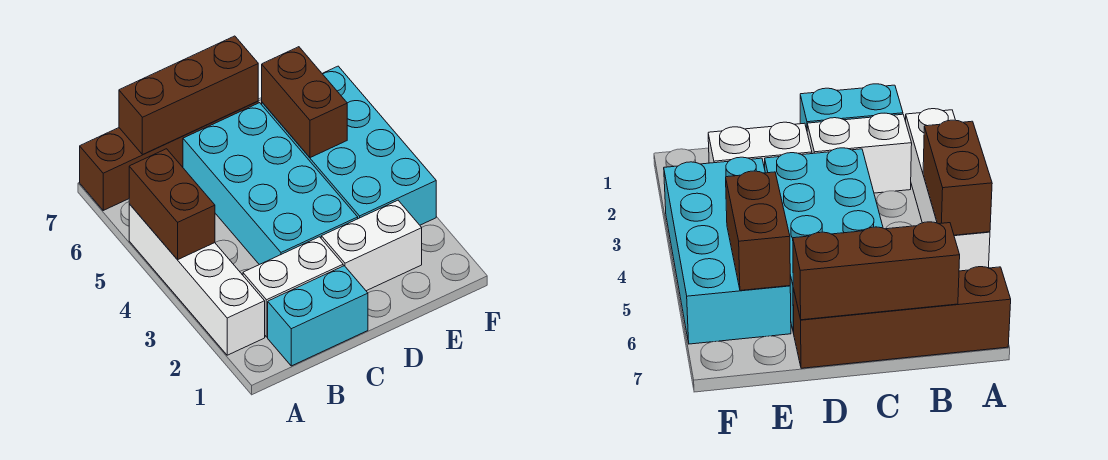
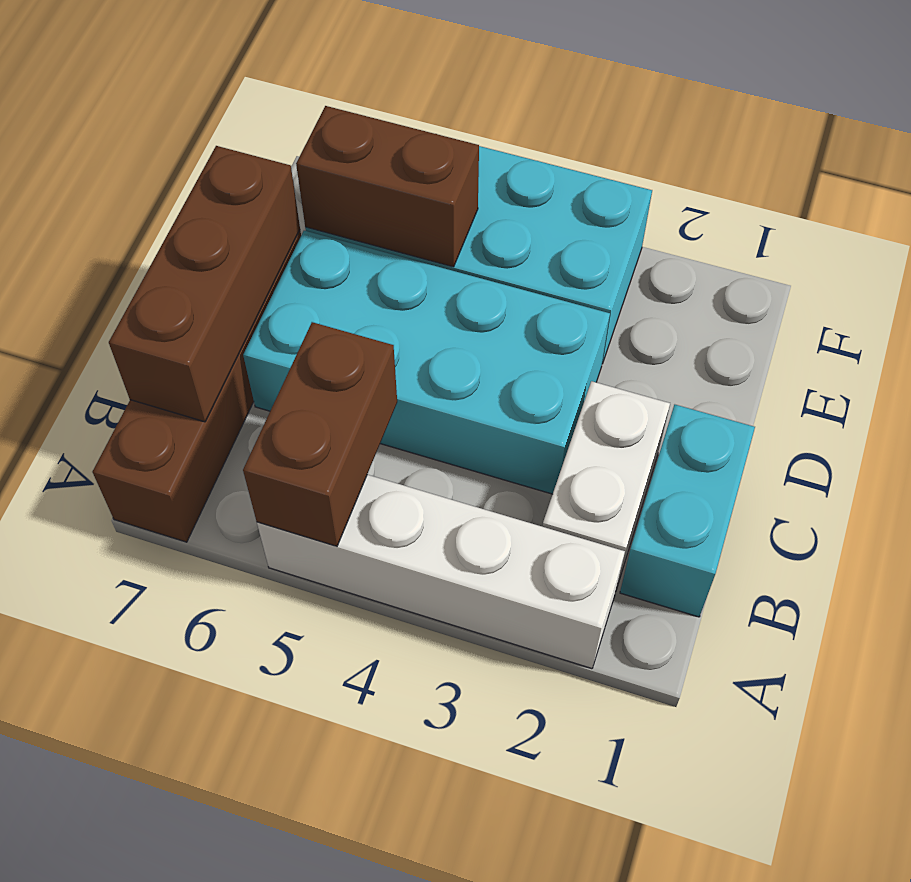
brown brick A4:A5 level 2 -> brown brick A5:B5 level 2
white brick D2:E2 level 1 -> none

